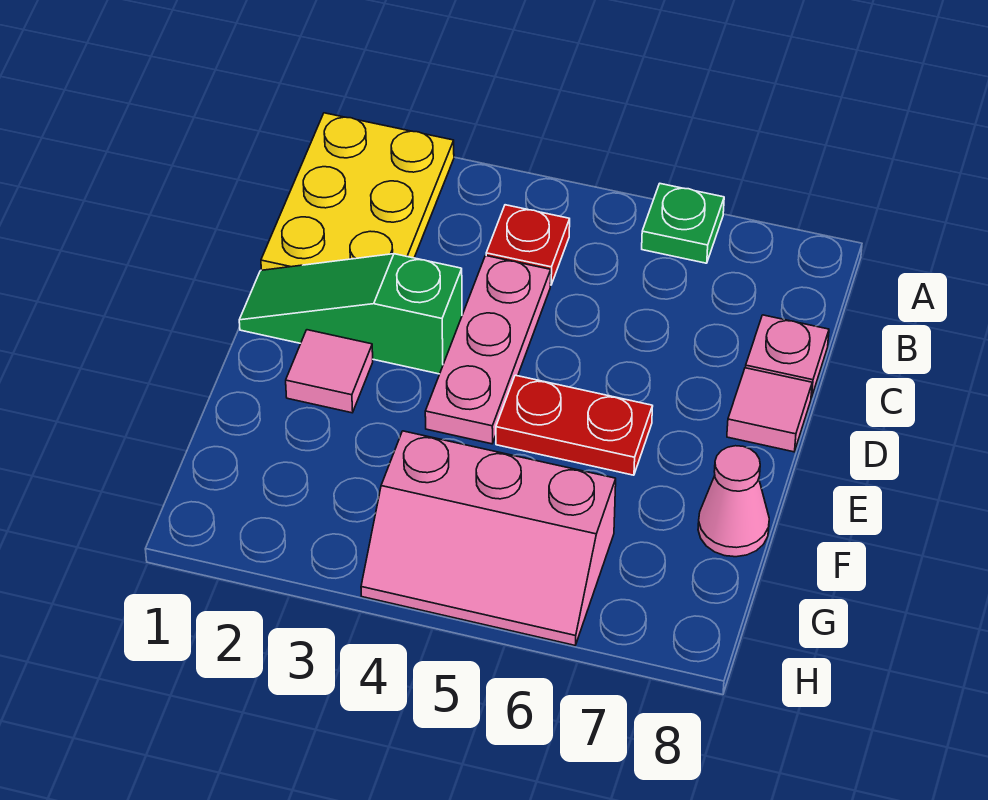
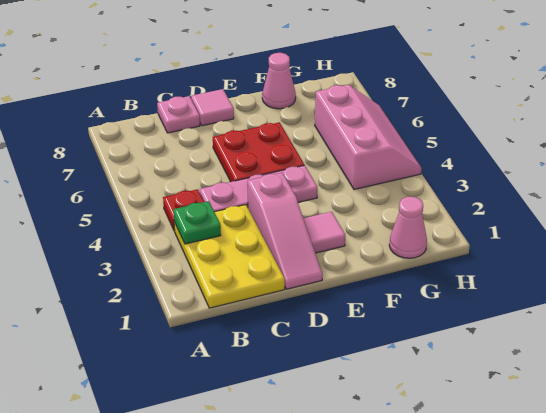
yellow plate A1:C2 level 1 -> yellow plate B1:C3 level 1
green plate A6 level 1 -> green plate B3 level 2
green slope D1:D3 level 1 top 3 -> pink slope D1:D3 level 1 top 3
red plate E5:E6 level 1 -> red plate D5:E6 level 1
none -> pink cone G1 level 1

